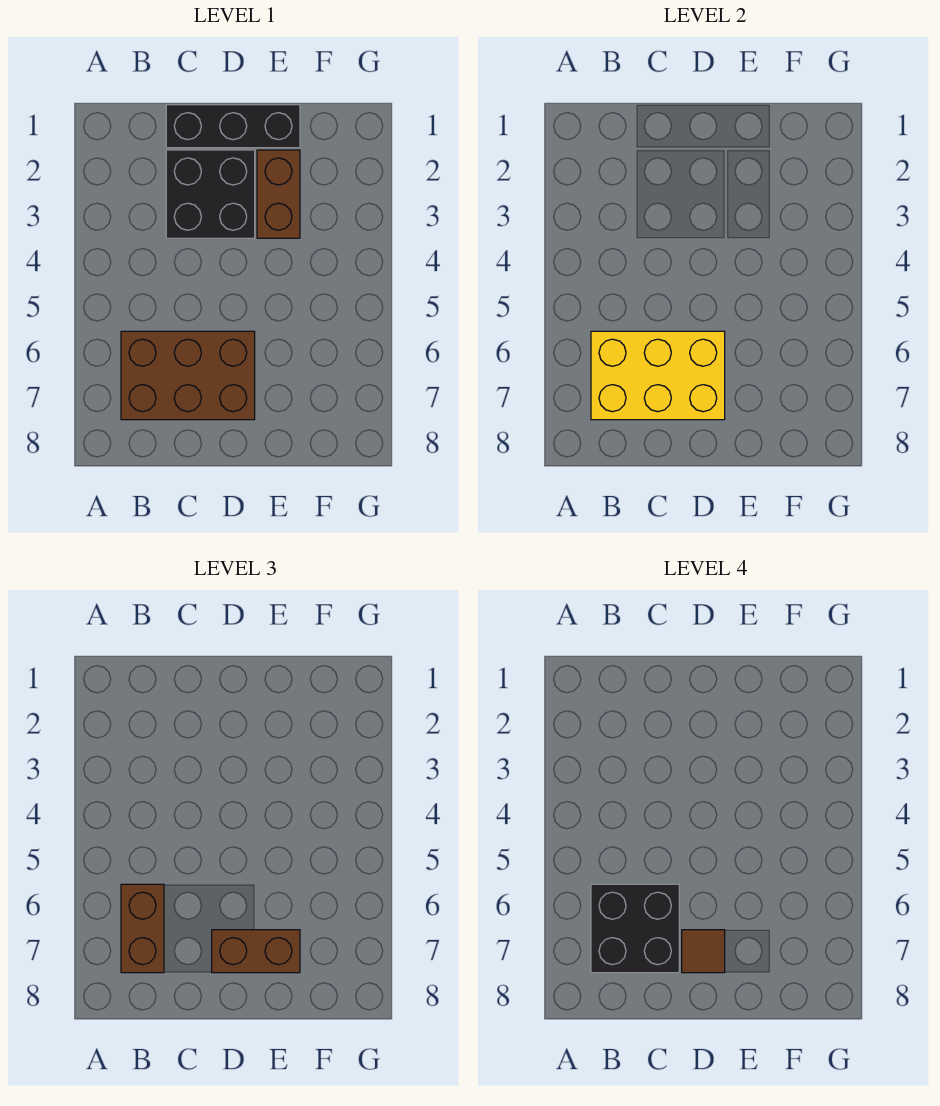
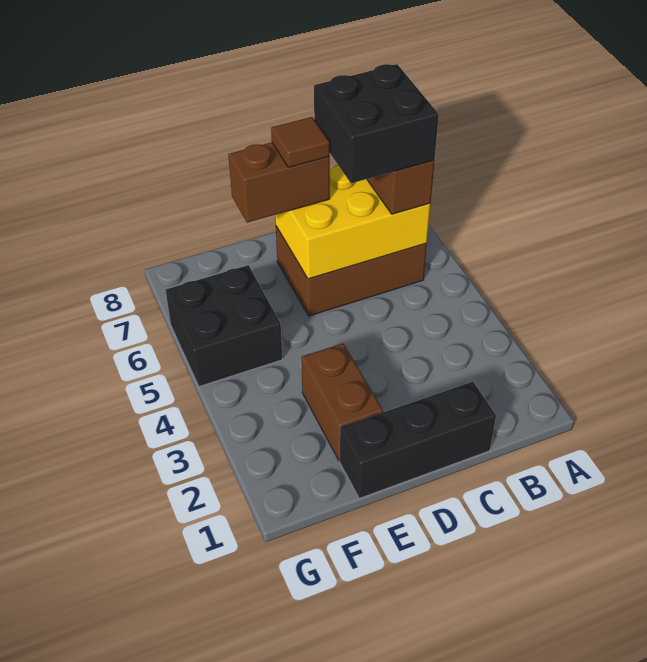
black brick C2:D3 level 1 -> black brick F5:G6 level 1

